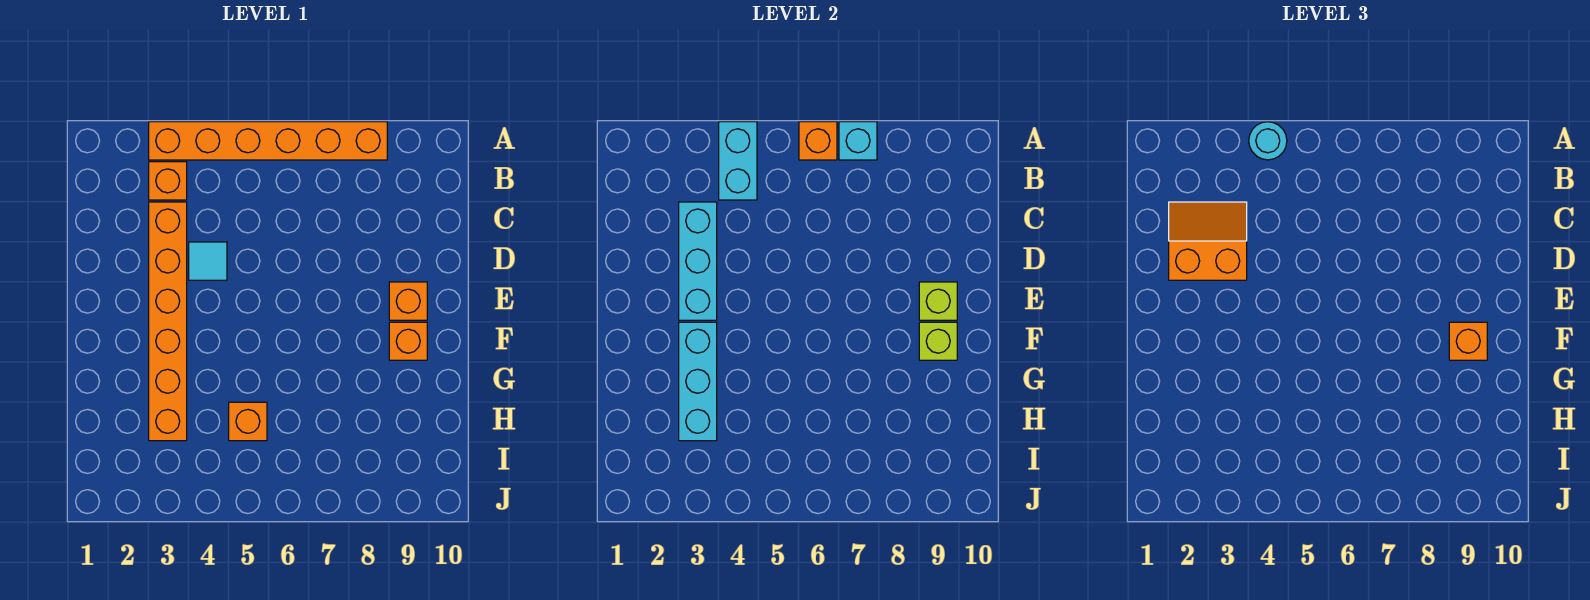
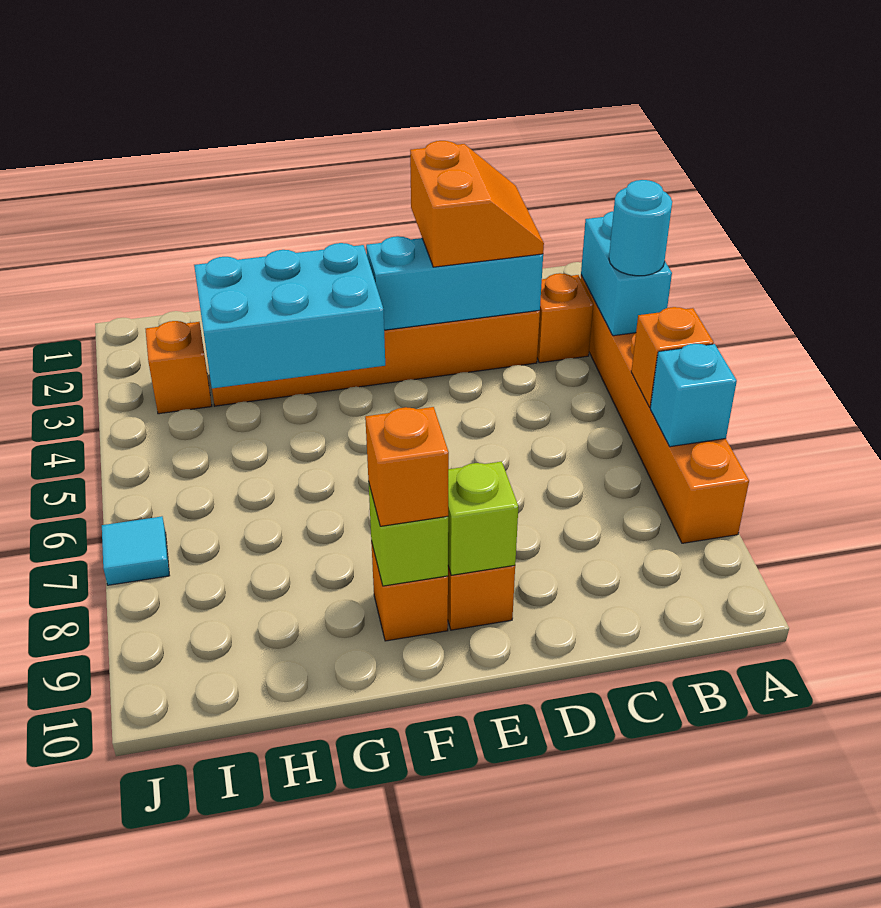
cyan brick A4:B4 level 2 -> cyan brick A3:A4 level 2
cyan tile D4 level 1 -> cyan tile J7 level 1
cyan brick F3:H3 level 2 -> cyan brick F3:H4 level 2
orange brick H5 level 1 -> orange brick I3 level 1

